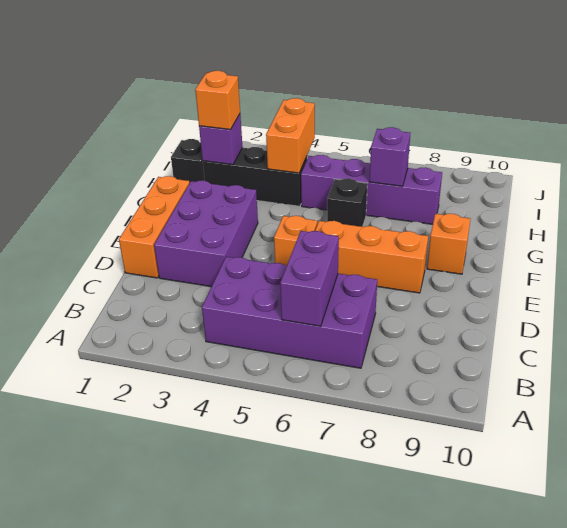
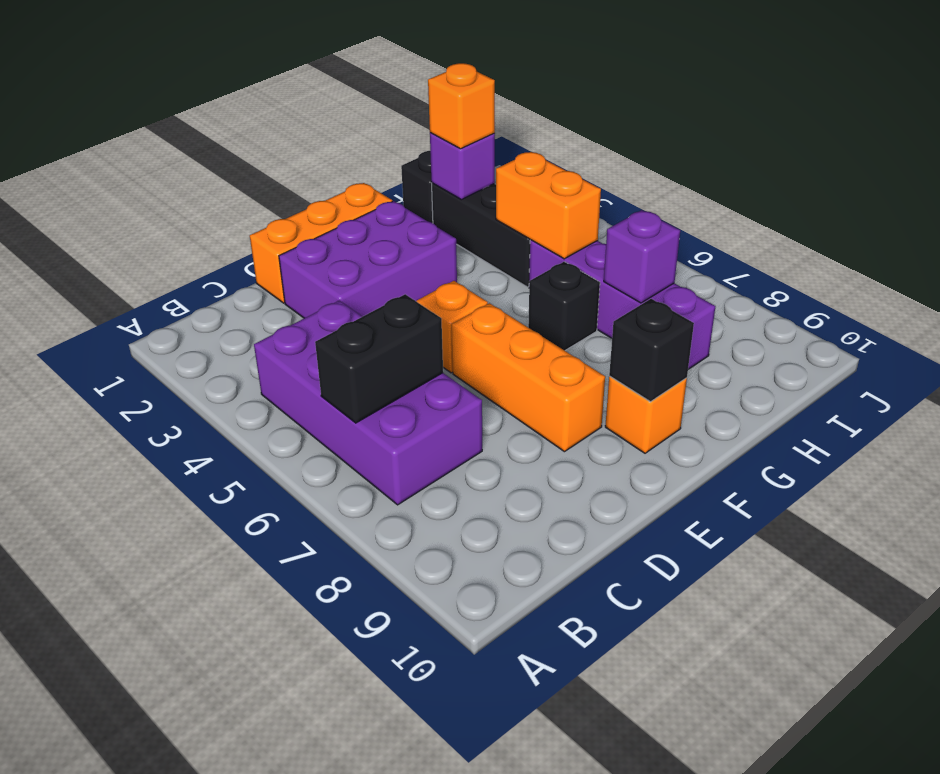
purple brick B6:C6 level 2 -> black brick B6:C6 level 2
none -> black brick F9 level 2
orange brick H4:I4 level 2 -> orange brick H4:H5 level 2

